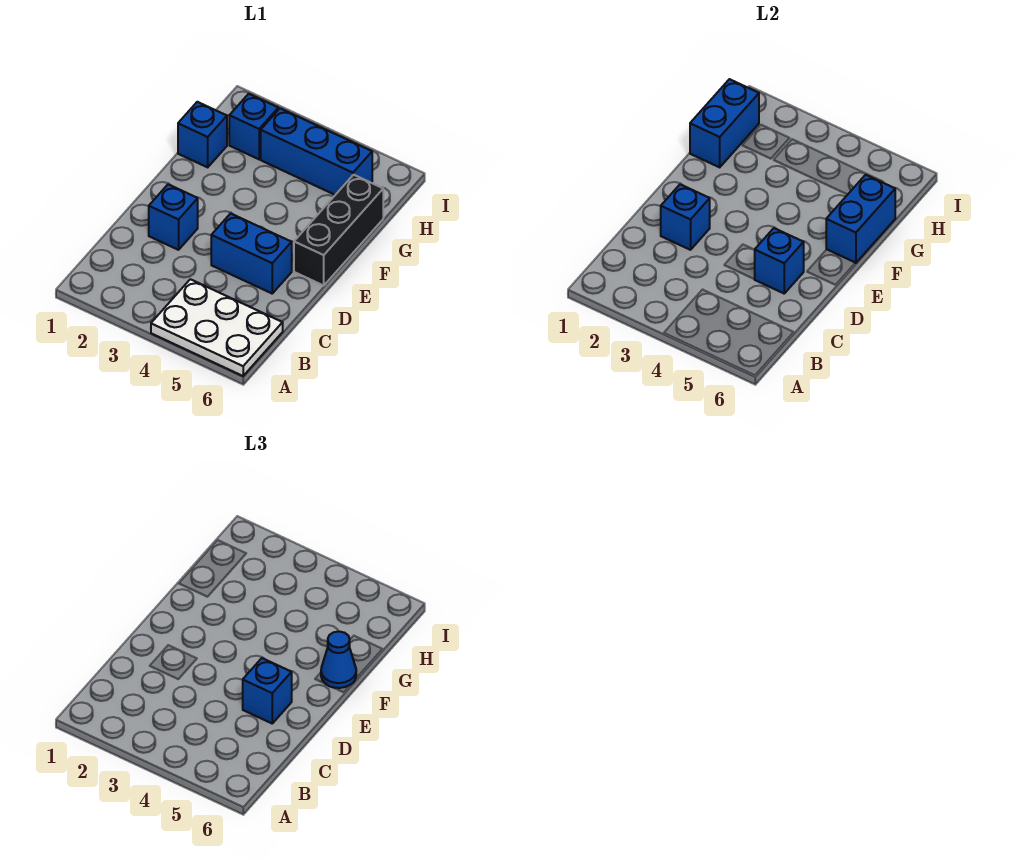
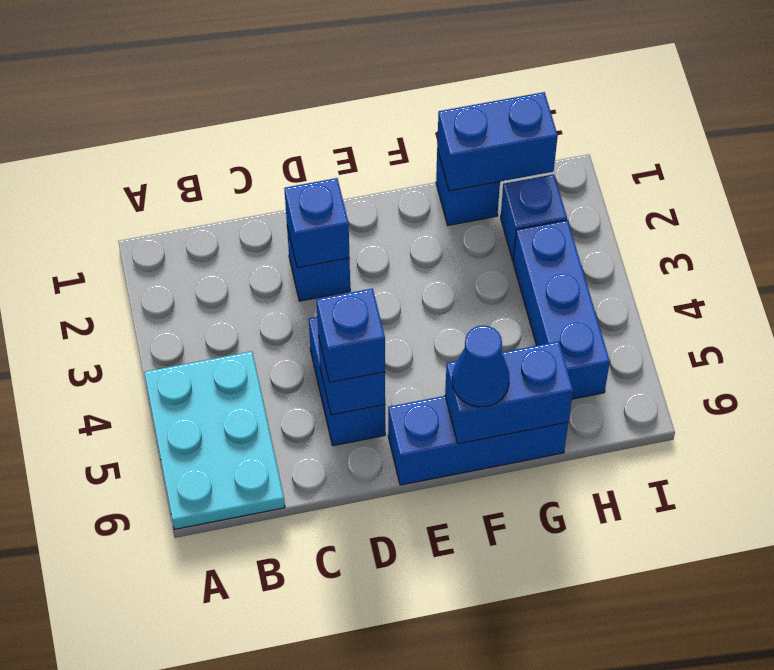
white plate A4:B6 level 1 -> cyan plate A4:B6 level 1
black brick E6:G6 level 1 -> blue brick E6:G6 level 1

